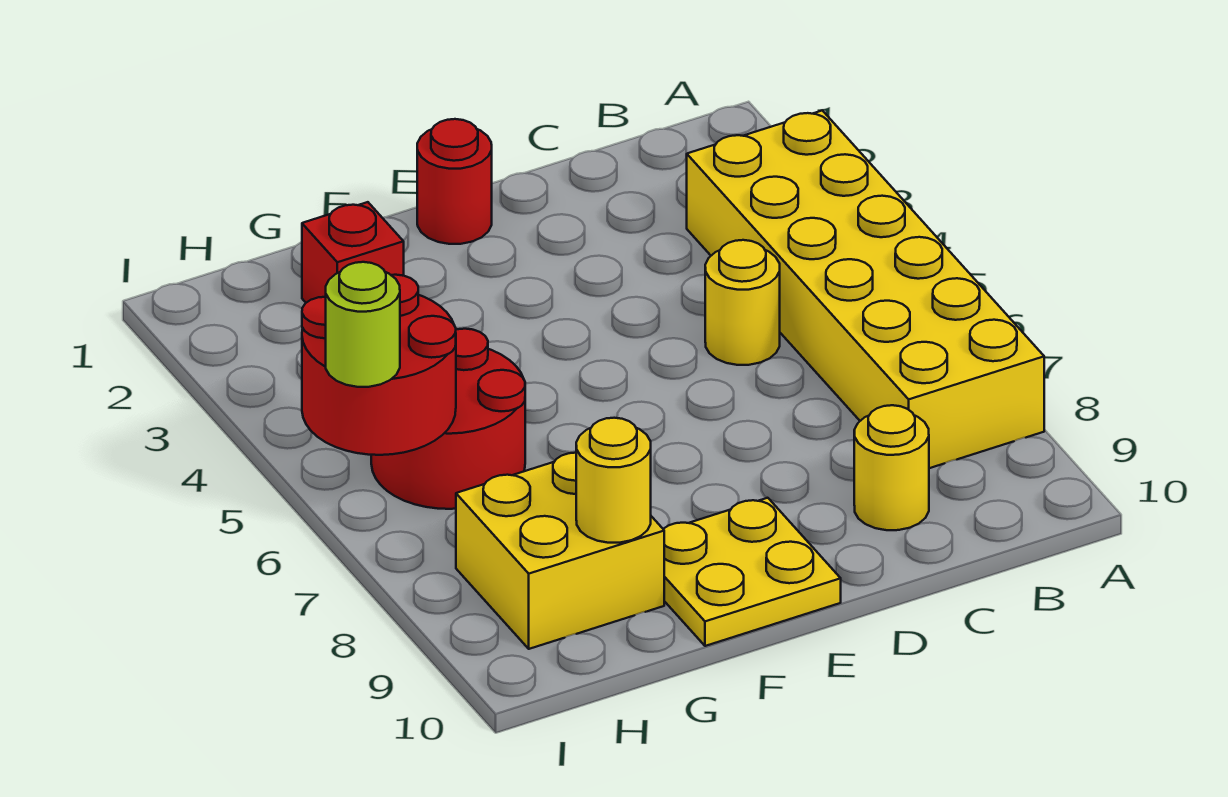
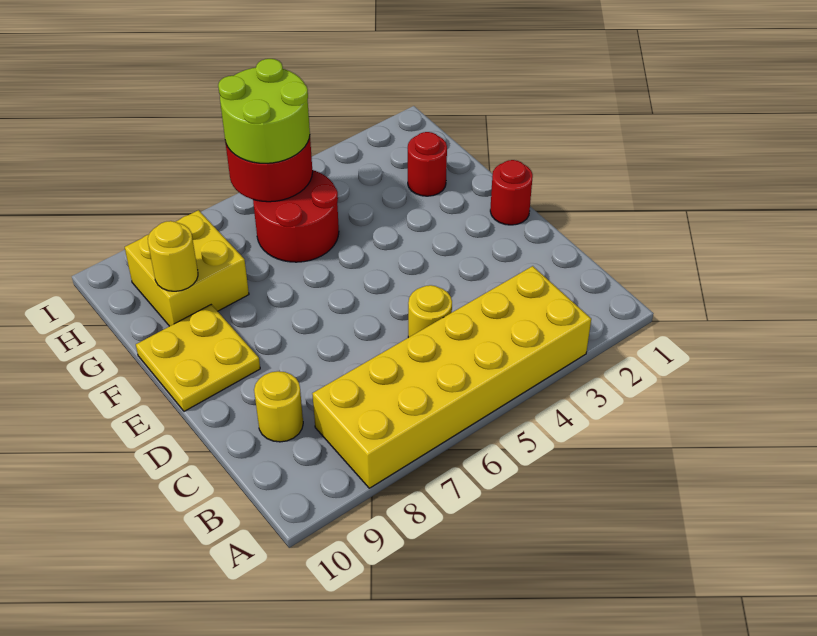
red brick G2 level 1 -> red round brick G2 level 1
lime round brick I6 level 3 -> lime round brick H5:I6 level 3

